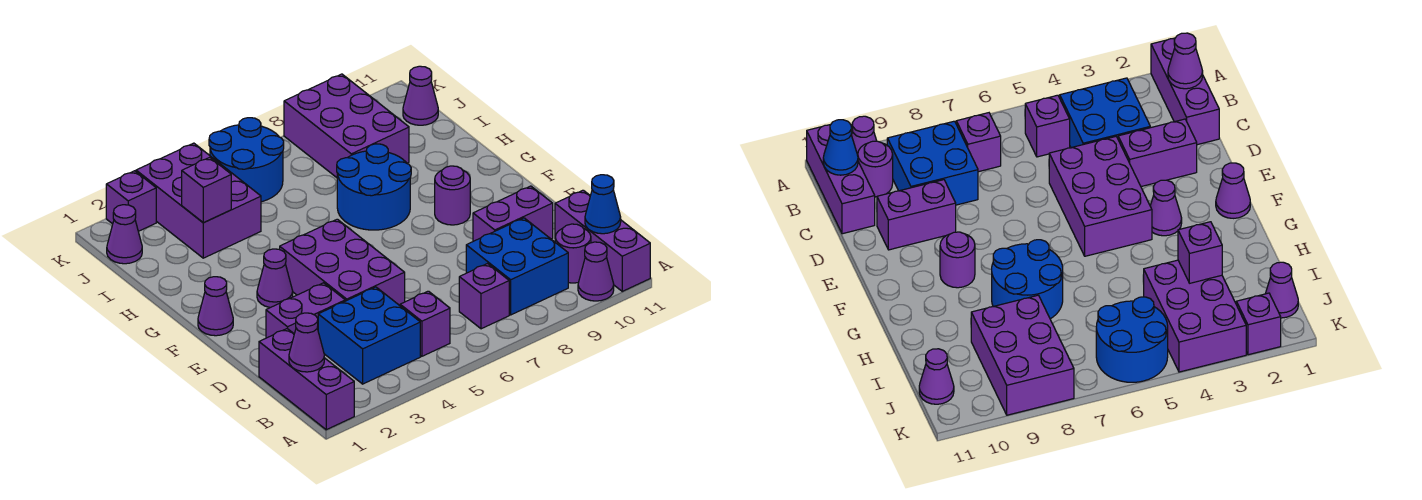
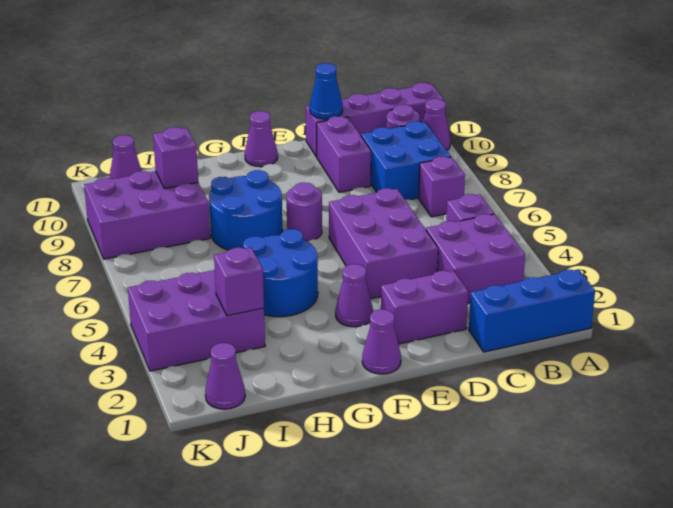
purple brick A1:C1 level 1 -> blue brick A1:C1 level 1
purple brick A11:C11 level 1 -> purple brick A11:D11 level 1
purple cone B1 level 2 -> purple cone F11 level 1
blue brick B3:C4 level 1 -> purple brick B3:C4 level 1
blue cone B11 level 2 -> blue cone D11 level 2
purple brick D2:D3 level 1 -> purple brick D2:E2 level 1
purple brick D4:F5 level 1 -> purple brick D4:E6 level 1
purple round brick F9 level 1 -> purple round brick F7 level 1
blue round brick J5:K6 level 1 -> blue round brick G4:H5 level 1
purple brick K2 level 1 -> purple brick I9 level 2

